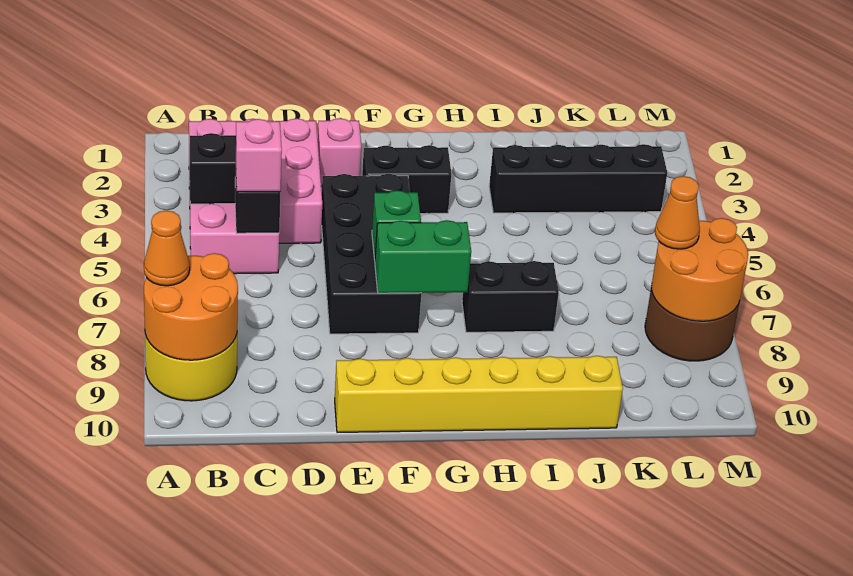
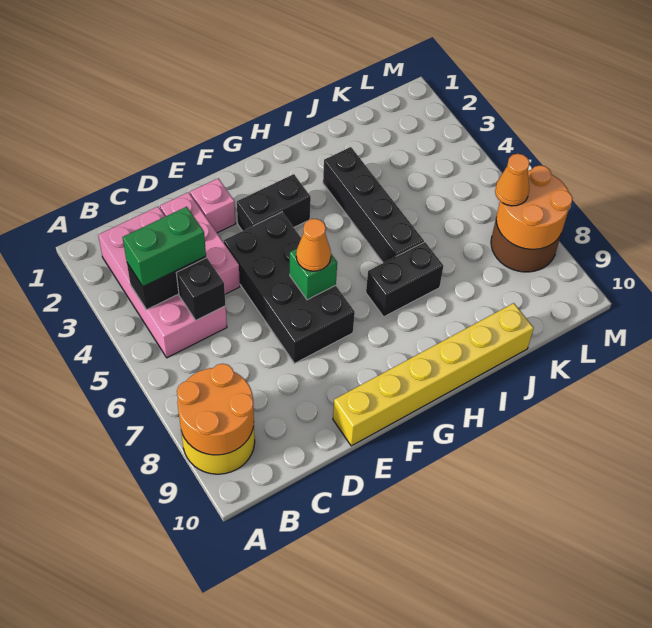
orange cone A8 level 3 -> orange cone F6 level 3
pink brick C5 level 3 -> none
green brick F7:G7 level 2 -> green brick B4:C4 level 3
black brick I3:L3 level 1 -> black brick I3:I6 level 1

